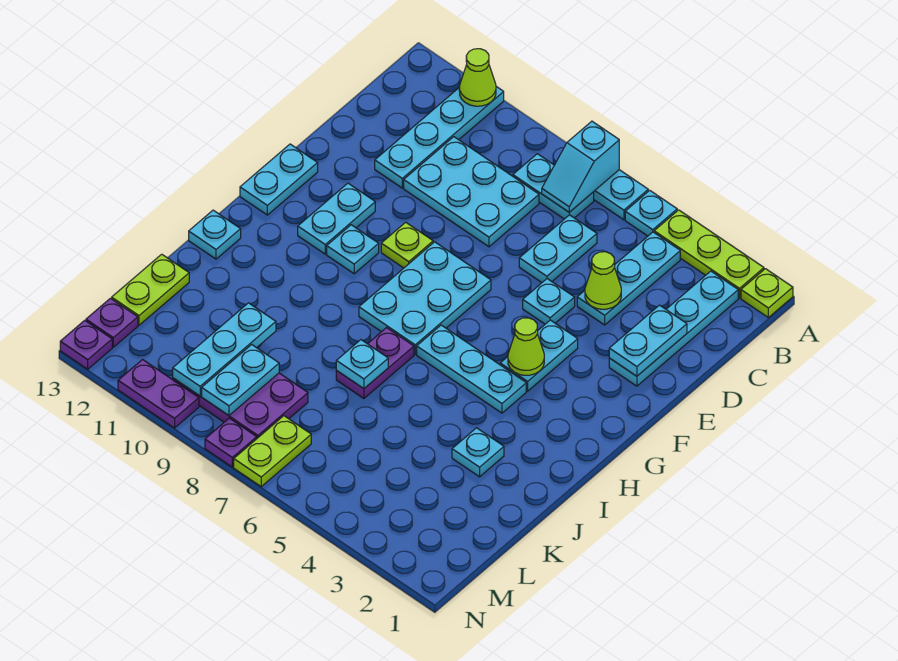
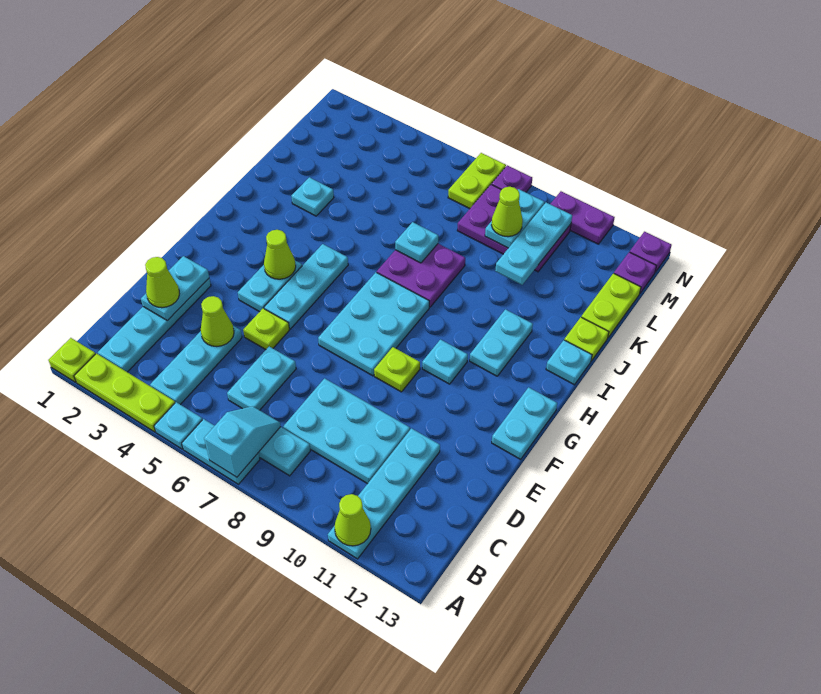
none -> lime cone D2 level 3
cyan plate E5 level 1 -> lime plate E5 level 1
cyan plate F11:G11 level 1 -> cyan plate H11:I11 level 1
cyan plate H4:H6 level 1 -> cyan plate F5:H5 level 1
purple plate I7:J7 level 1 -> purple plate I7:J8 level 1
none -> lime plate J13 level 1
none -> lime cone L9 level 3

